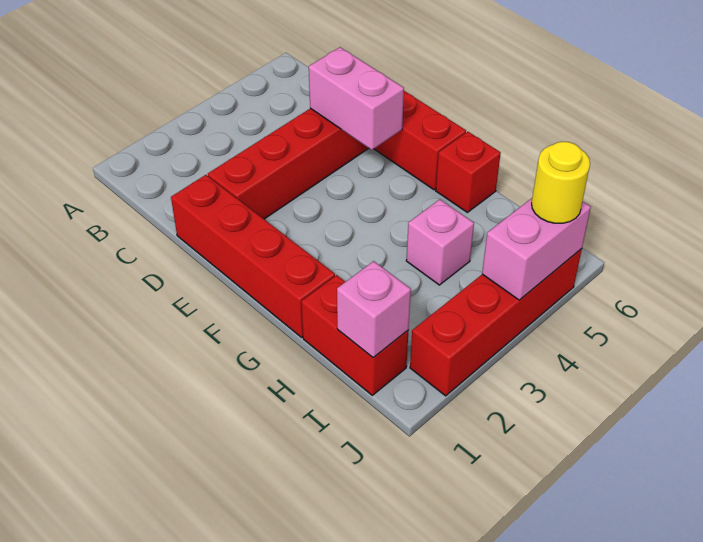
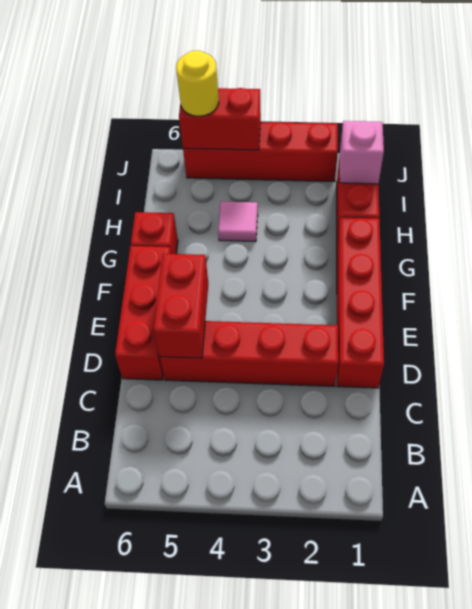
pink brick D5:E5 level 2 -> red brick D5:E5 level 2
pink brick H4 level 1 -> pink tile H4 level 1
pink brick J4:J5 level 2 -> red brick J4:J5 level 2

